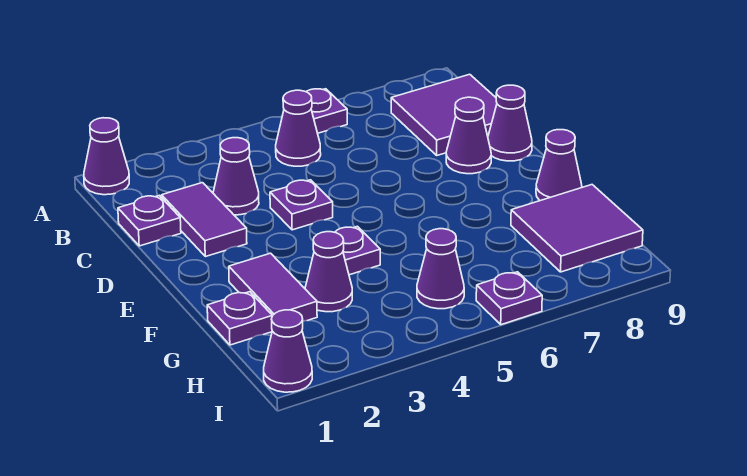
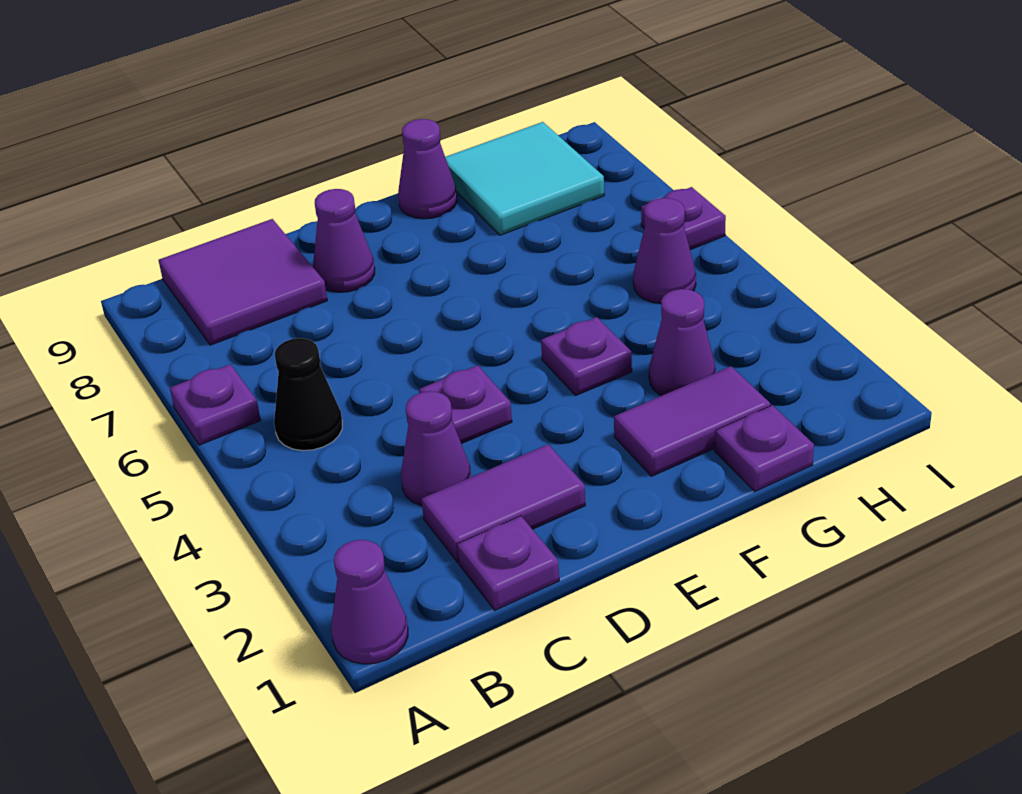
purple cone B5 level 1 -> black cone B5 level 1
purple cone D9 level 1 -> none
purple tile G8:H9 level 1 -> cyan tile G8:H9 level 1
purple cone I1 level 1 -> none

